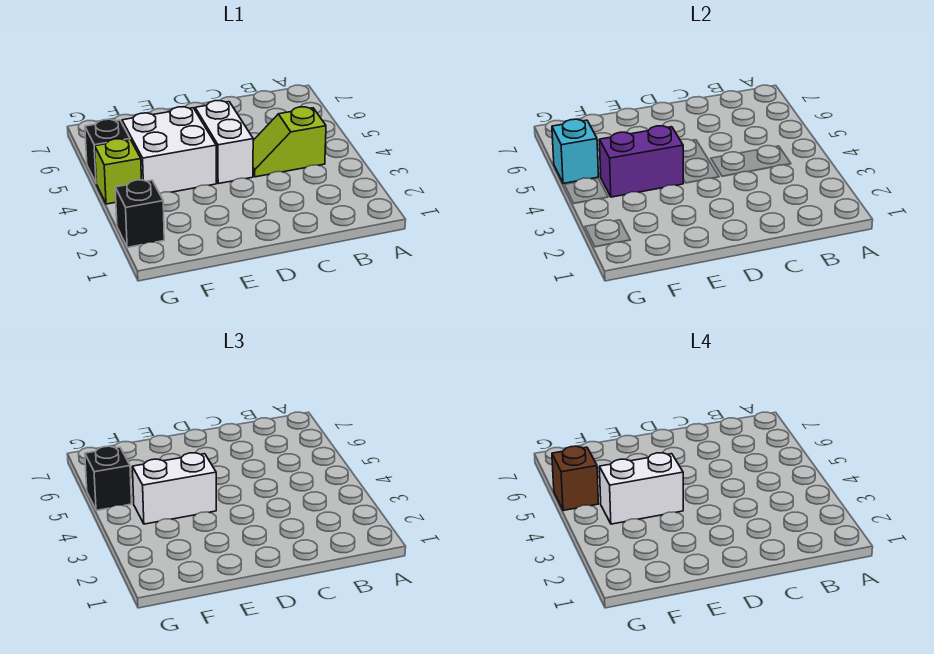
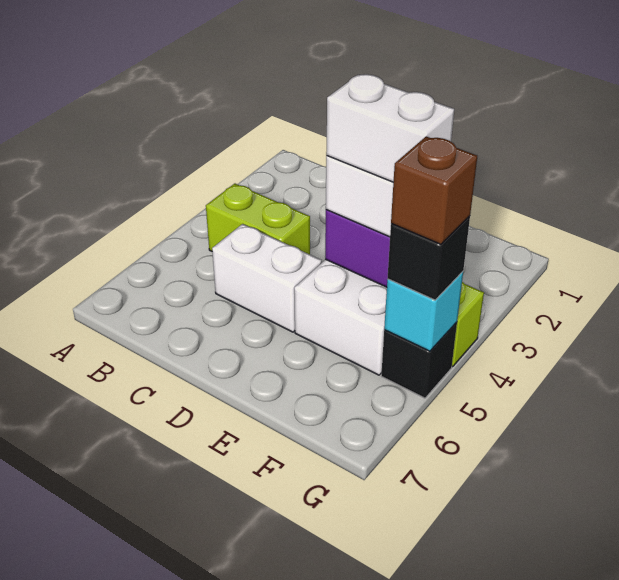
lime slope B4:C4 level 1 top B -> lime brick B4:C4 level 1
white brick D4:D5 level 1 -> white brick C5:D5 level 1
black brick G2 level 1 -> none

